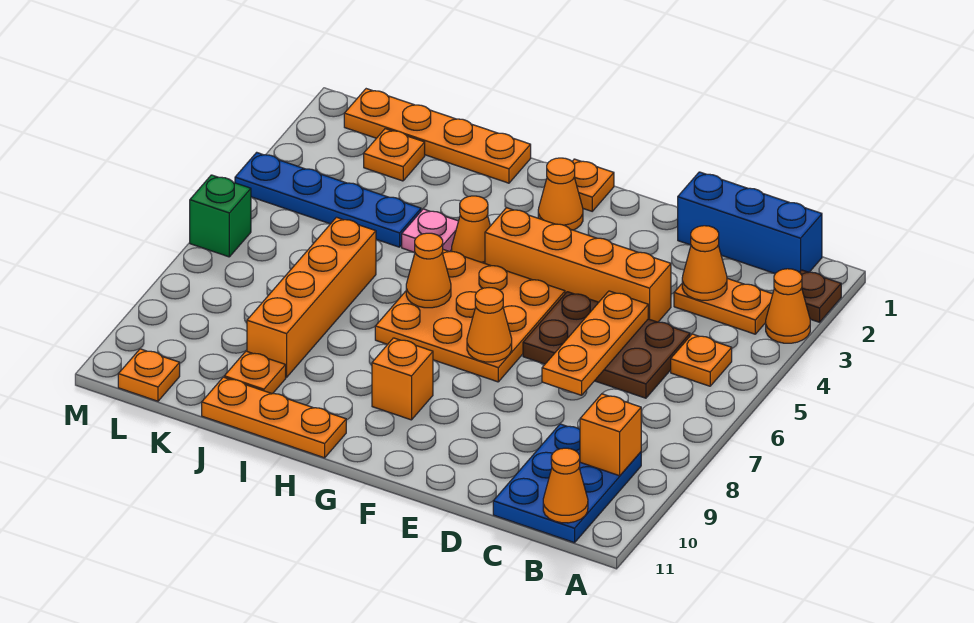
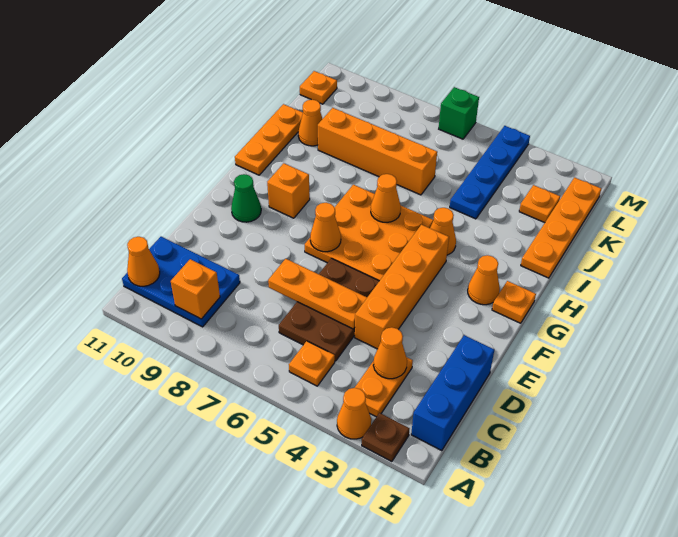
none -> green cone F10 level 1
pink plate I4 level 1 -> none
orange plate J10 level 1 -> orange cone J10 level 1

